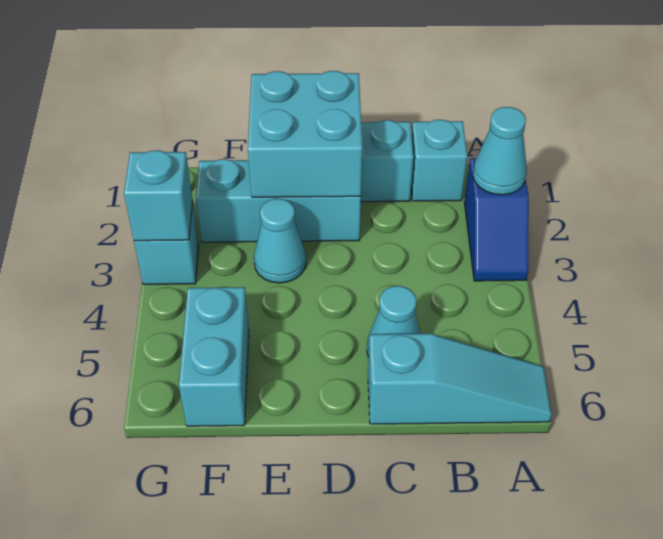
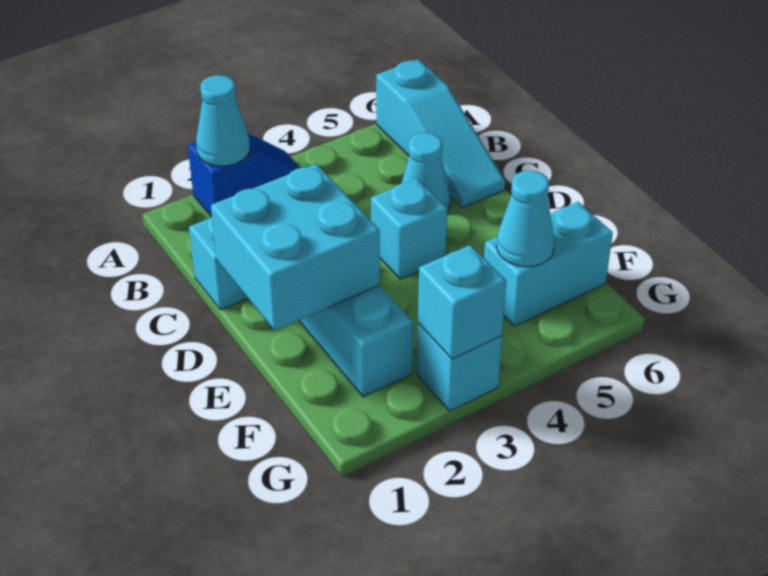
cyan slope A6:C6 level 1 top C -> cyan slope A6:C6 level 1 top A
cyan brick B1 level 1 -> cyan brick D4 level 1
cyan cone E3 level 1 -> cyan cone F5 level 2

